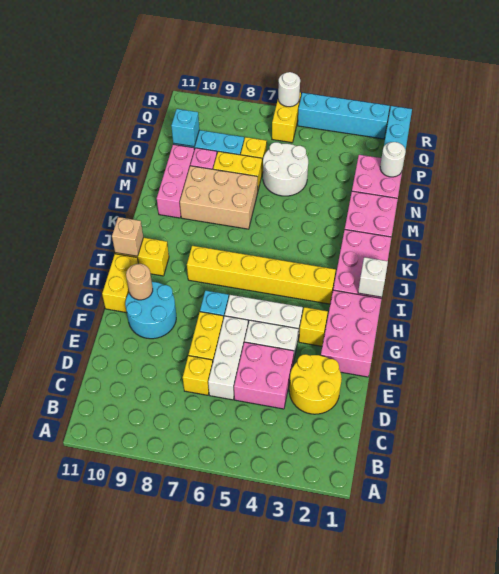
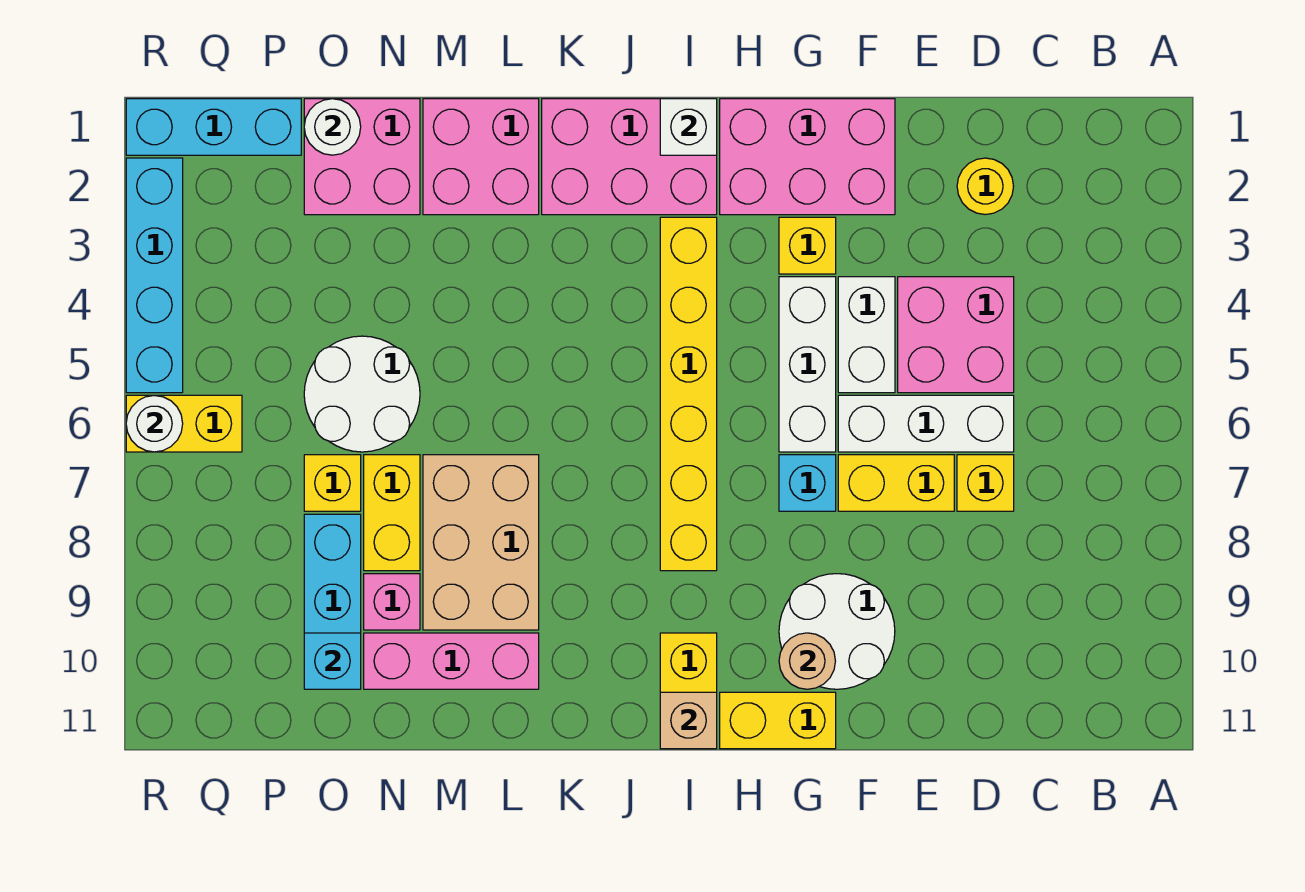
yellow round brick D2:E3 level 1 -> yellow round brick D2 level 1
cyan round brick F9:G10 level 1 -> white round brick F9:G10 level 1

